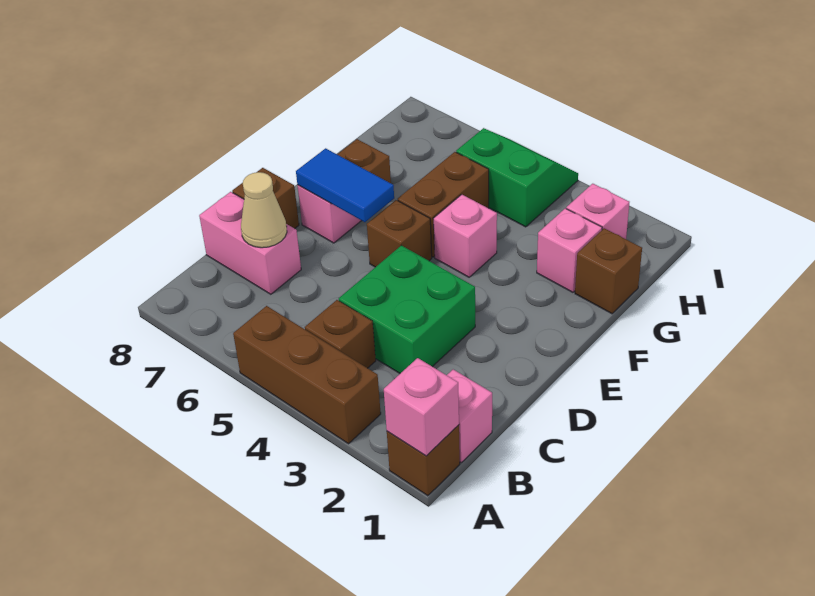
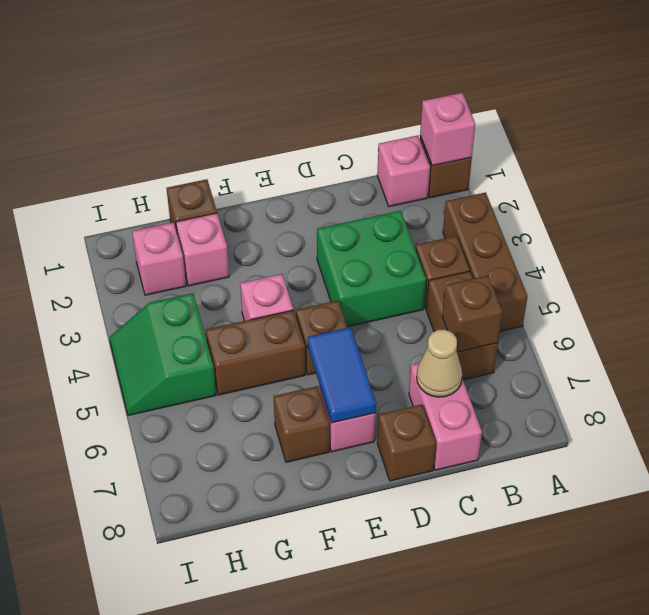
none -> brown brick B5:B6 level 1
none -> brown brick B6 level 2

